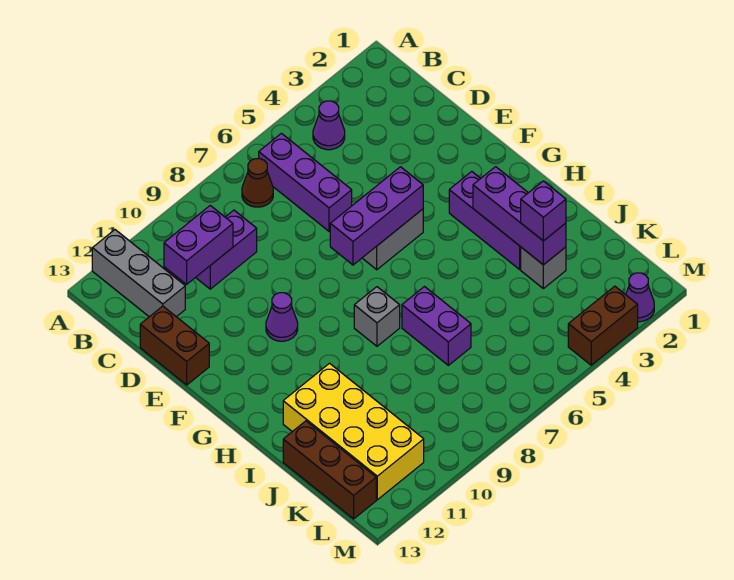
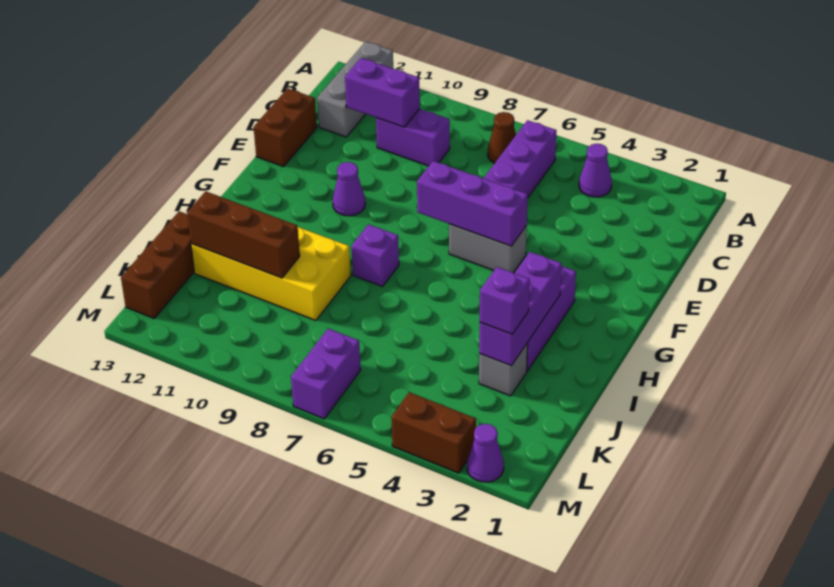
grey brick H8 level 1 -> purple brick H8 level 1
purple brick I7:J7 level 1 -> purple brick L7:M7 level 1
yellow brick I11:L12 level 1 -> yellow brick I9:J12 level 1
none -> brown brick J10:J12 level 2

